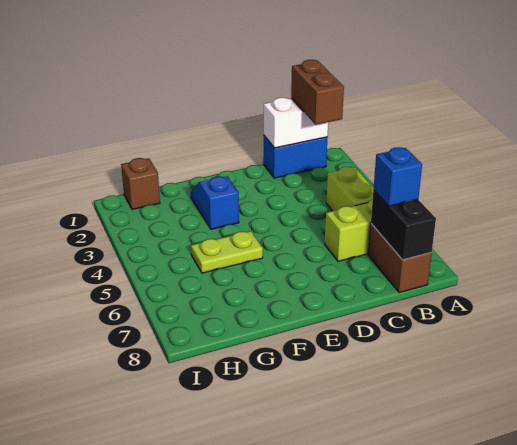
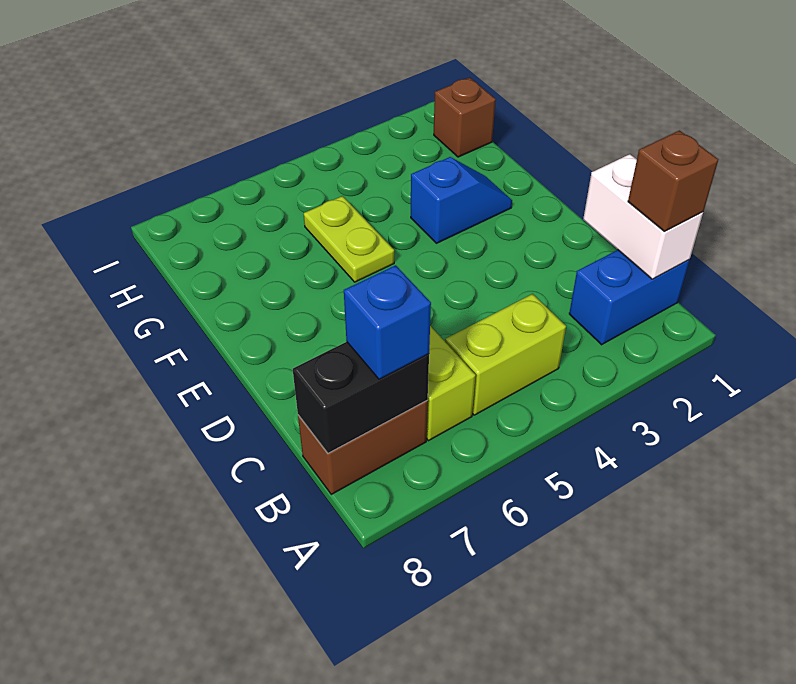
blue brick B1:C1 level 1 -> blue brick B1:B2 level 1
brown brick B1:B2 level 3 -> brown brick B1 level 3

